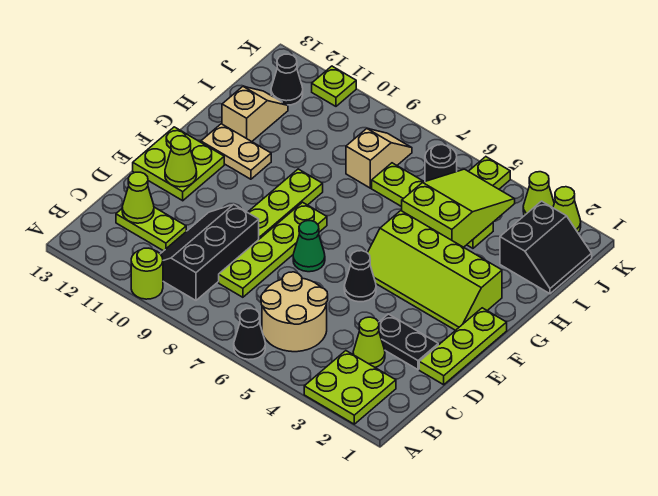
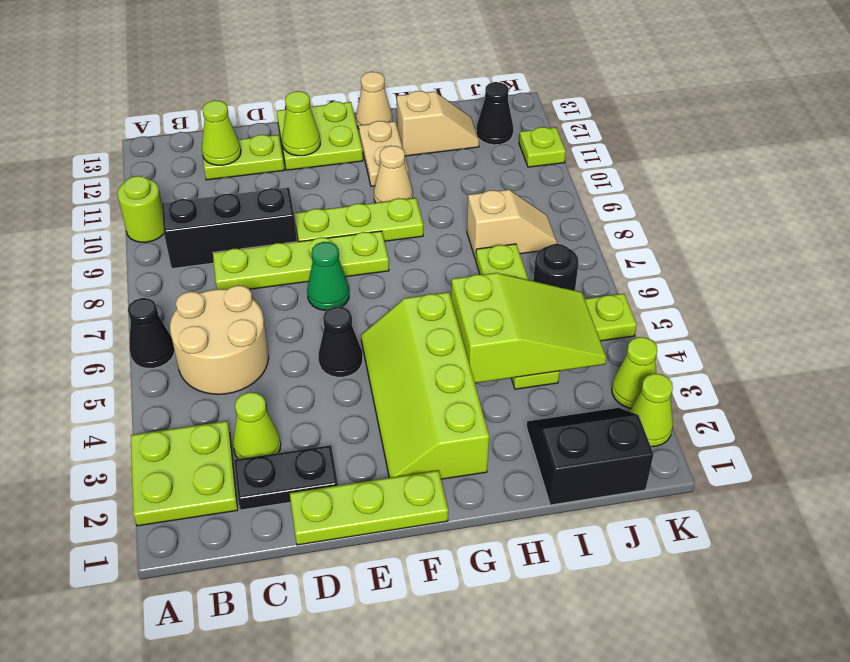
lime plate C11:C12 level 1 -> lime plate C12:D12 level 1
black plate D2:D3 level 1 -> black plate C2:D2 level 1
none -> tan cone G10 level 1
none -> tan cone G13 level 1
black slope I1:J2 level 1 top 2 -> black slope I1:J2 level 1 top 1

